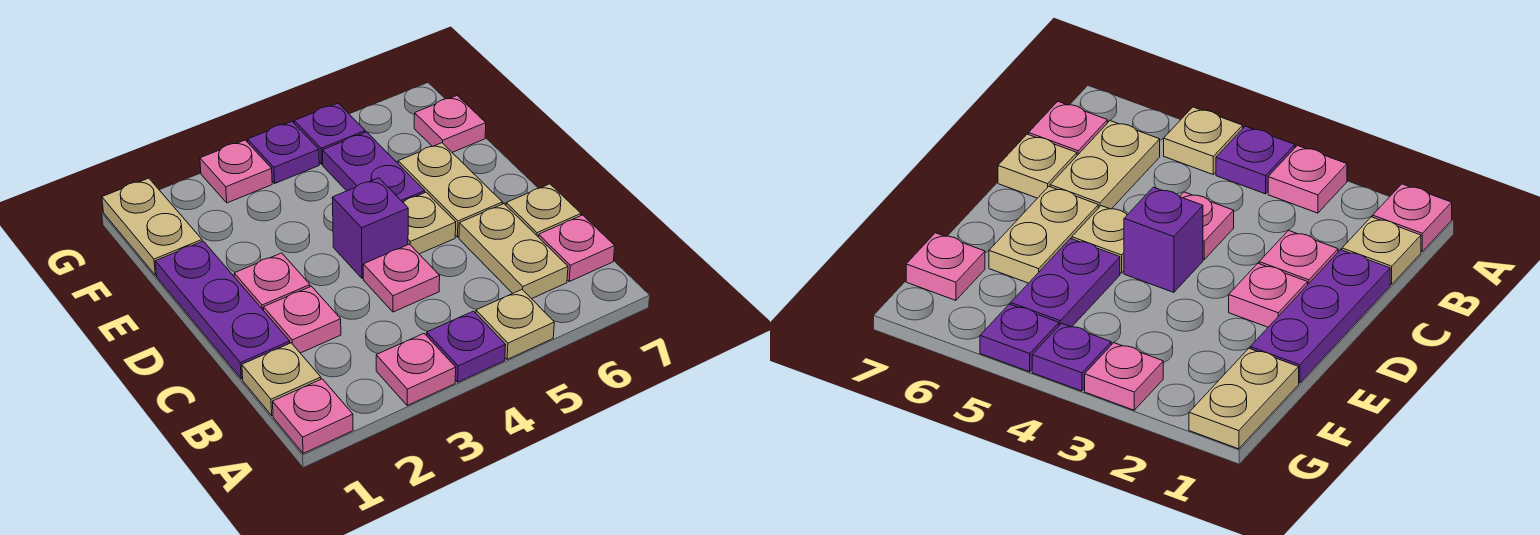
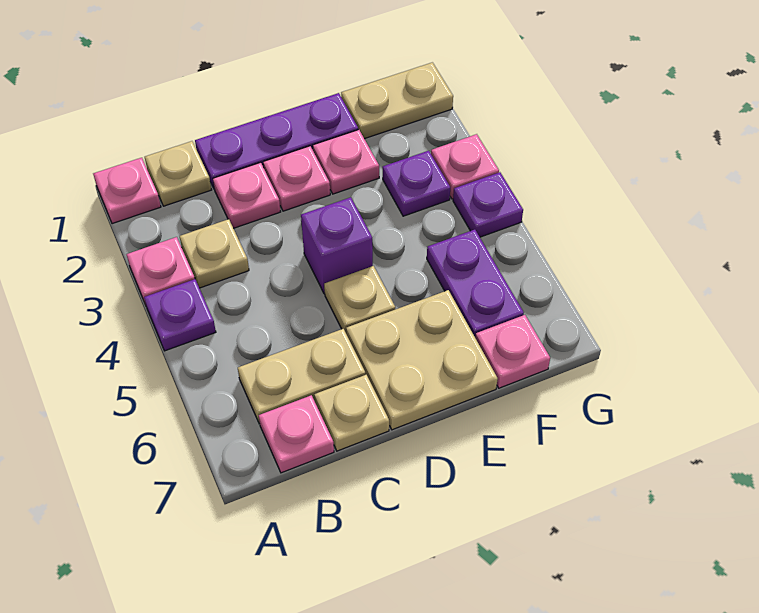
tan plate A5 level 1 -> tan plate B3 level 1
pink plate C4 level 1 -> pink plate E2 level 1
tan plate D6:E6 level 1 -> tan plate D6:E7 level 1
purple plate E5:F5 level 1 -> purple plate F5:F6 level 1
purple plate G5 level 1 -> purple plate F3 level 1

